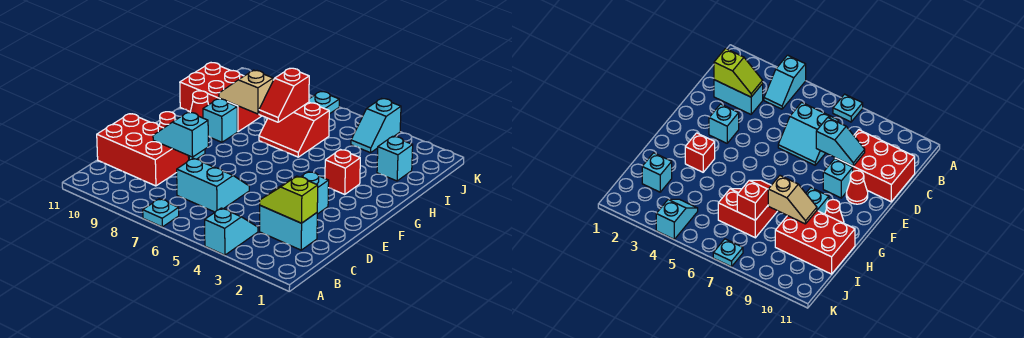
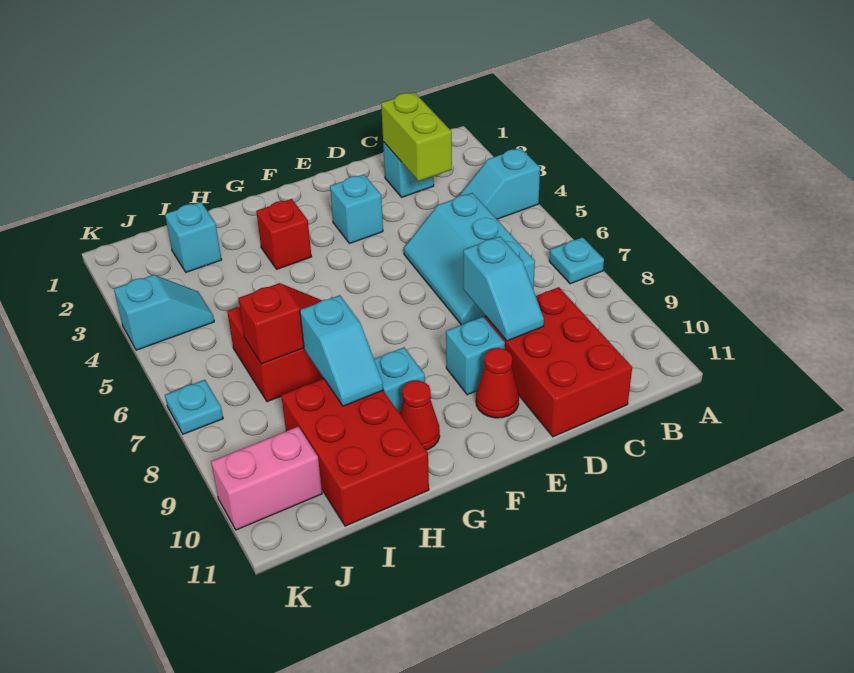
cyan brick C2:C3 level 1 -> cyan brick C2 level 1
lime slope C2:C3 level 2 top 2 -> lime brick C2:C3 level 2
cyan slope C6:D7 level 1 top C -> cyan slope C5:D7 level 1 top C
tan slope H8:H9 level 2 top 8 -> cyan slope H8:H9 level 2 top 8
none -> pink brick J10:K10 level 1

